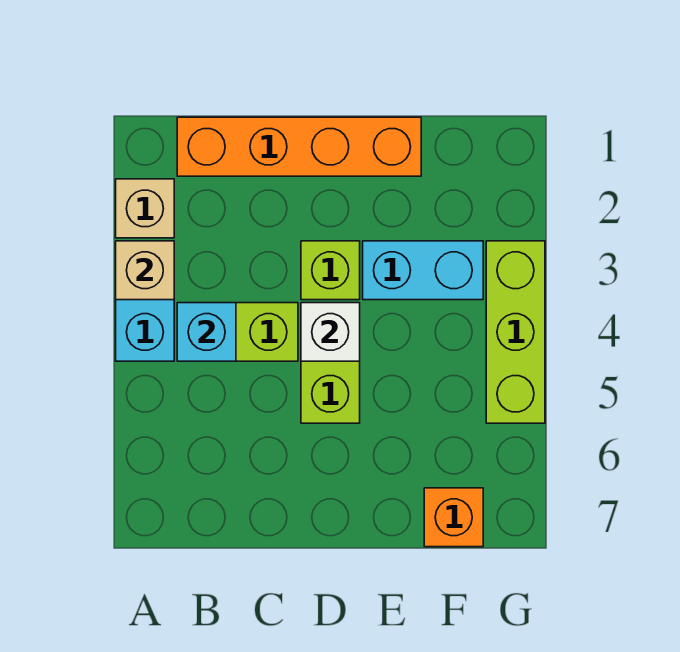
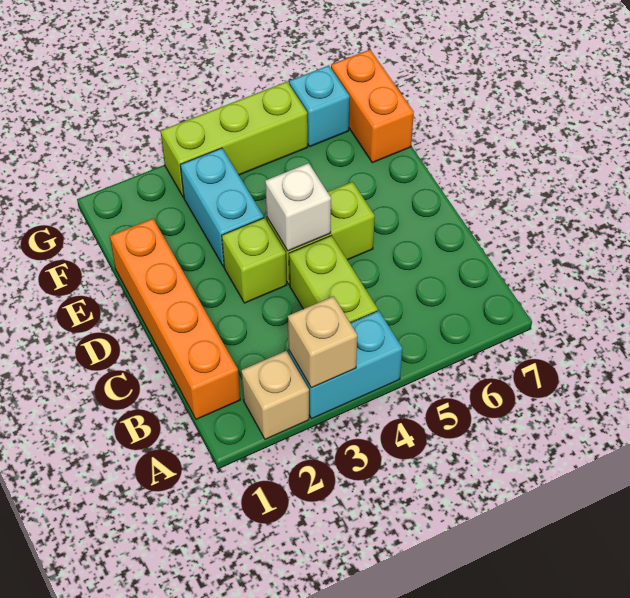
cyan brick B4 level 2 -> cyan brick G6 level 1
orange brick F7 level 1 -> orange brick F7:G7 level 1

